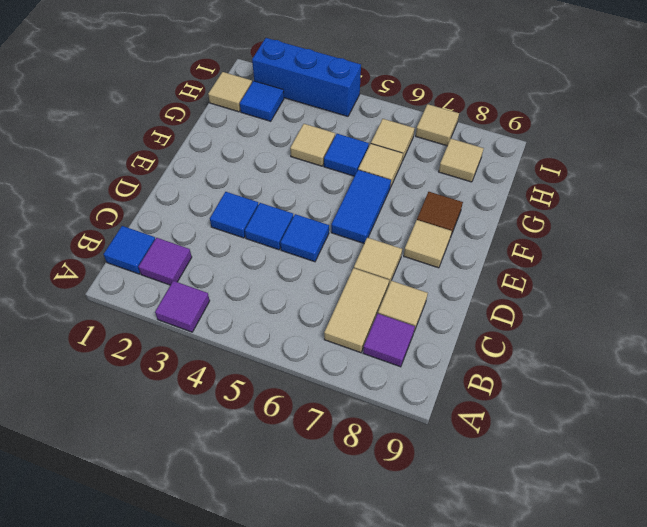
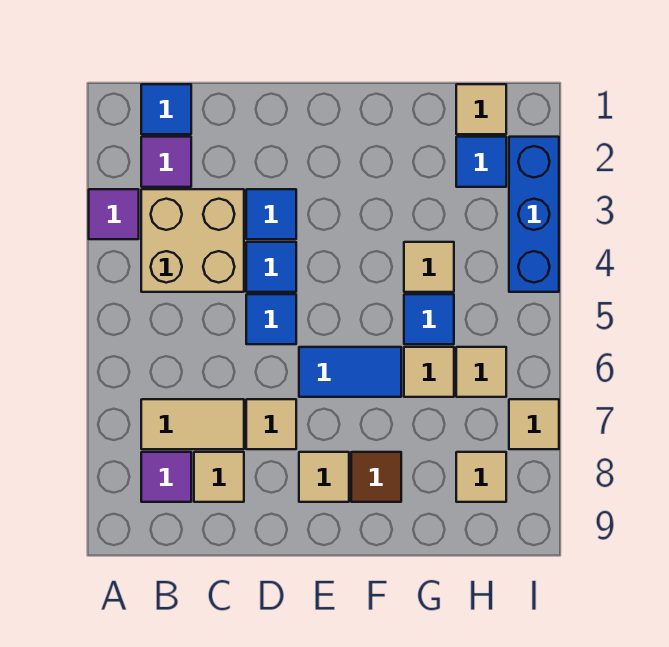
none -> tan brick B3:C4 level 1

